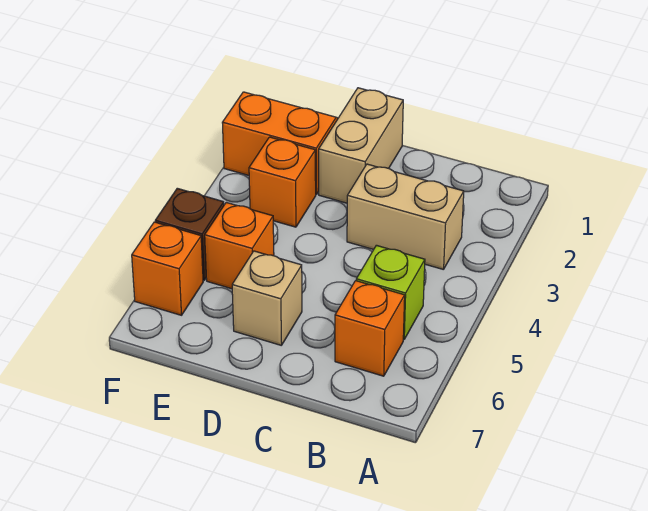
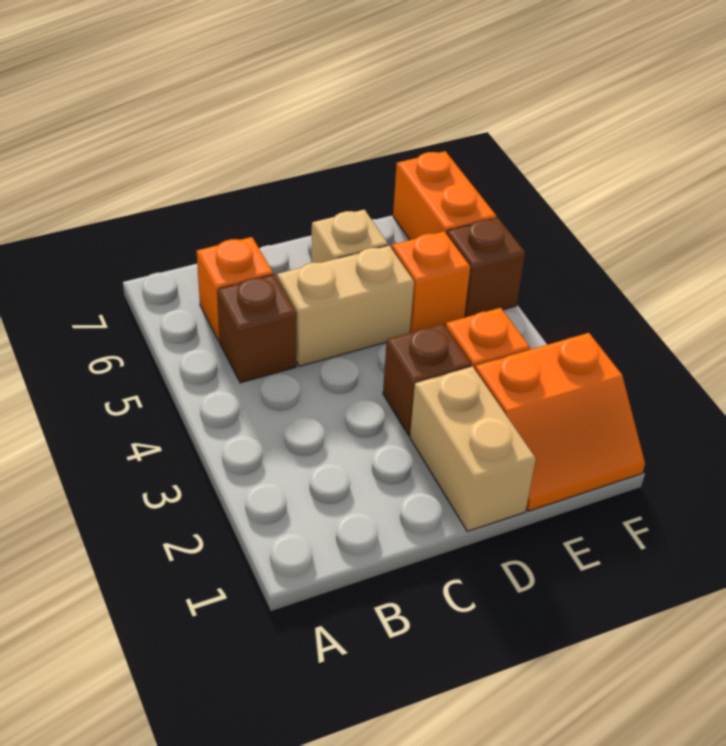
tan brick B3:C3 level 1 -> tan brick C5:D5 level 1
lime brick B5 level 1 -> brown brick B5 level 1
none -> brown brick D3 level 1
orange brick F6 level 1 -> orange brick F6:F7 level 1

